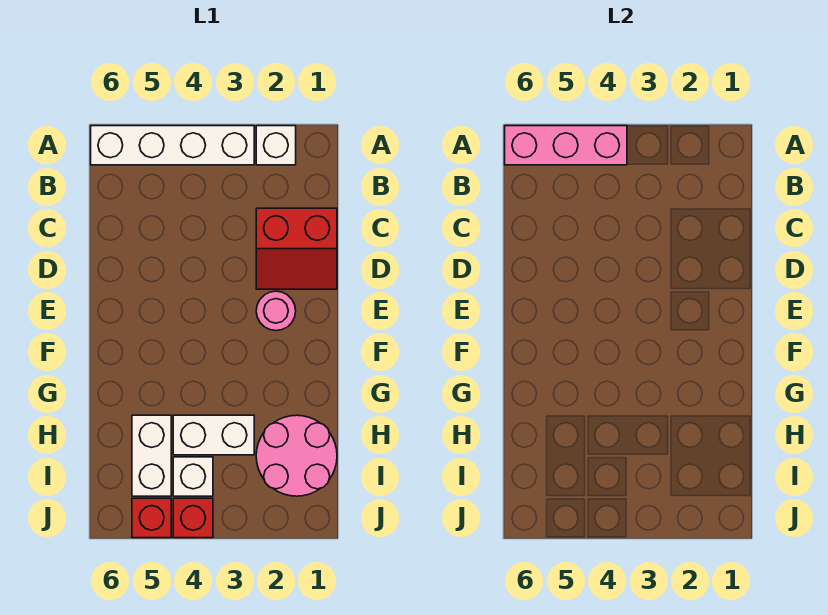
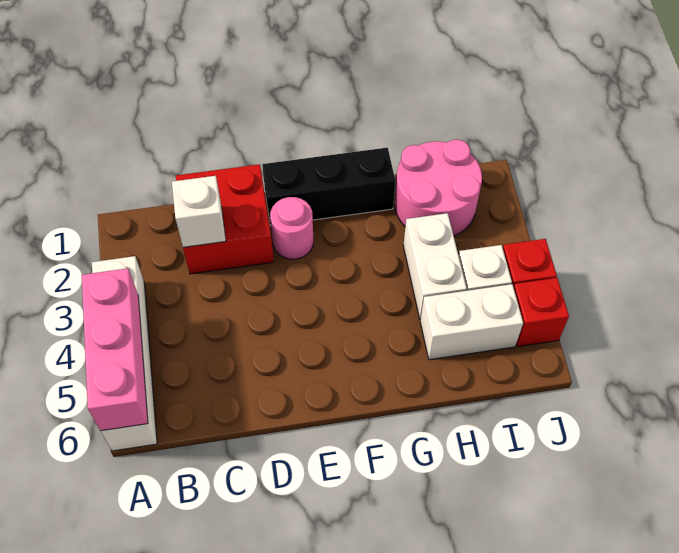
white brick A2 level 1 -> white brick C2 level 2
red slope C1:D2 level 1 top C -> red brick C1:D2 level 1
none -> black brick E1:G1 level 1

